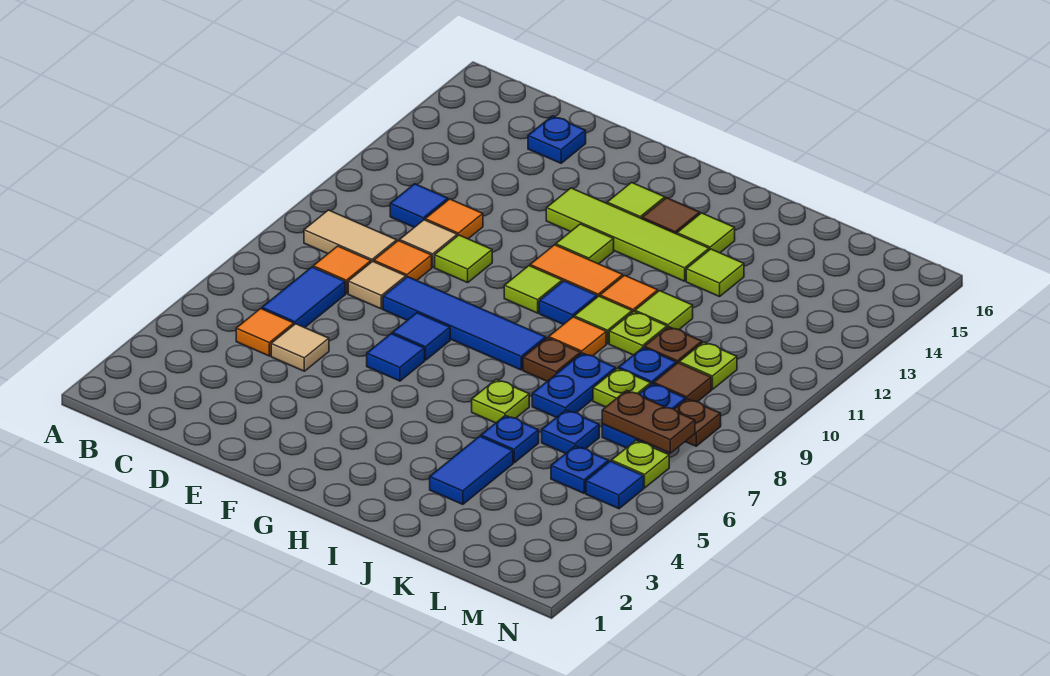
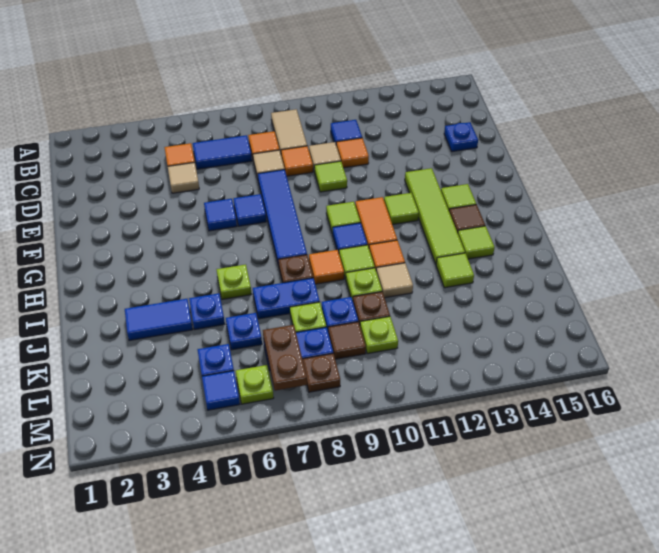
lime tile J11 level 1 -> tan tile J11 level 1

